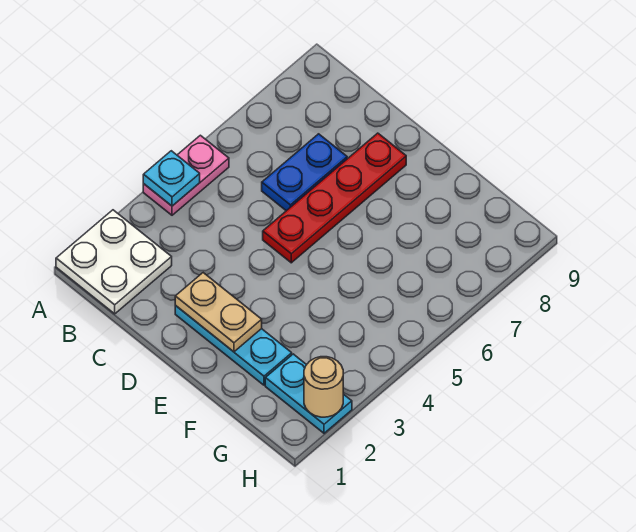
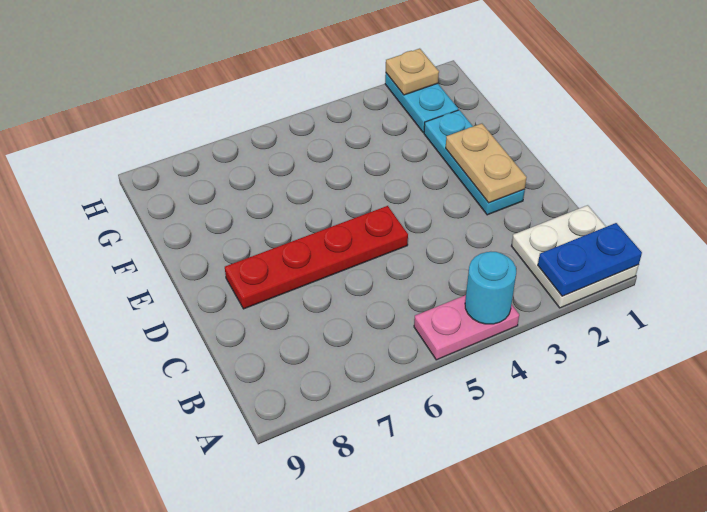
cyan plate A4 level 2 -> cyan round brick A4 level 2
blue plate C6:C7 level 1 -> blue plate A1:A2 level 2
tan round brick H2 level 2 -> tan plate H2 level 2

